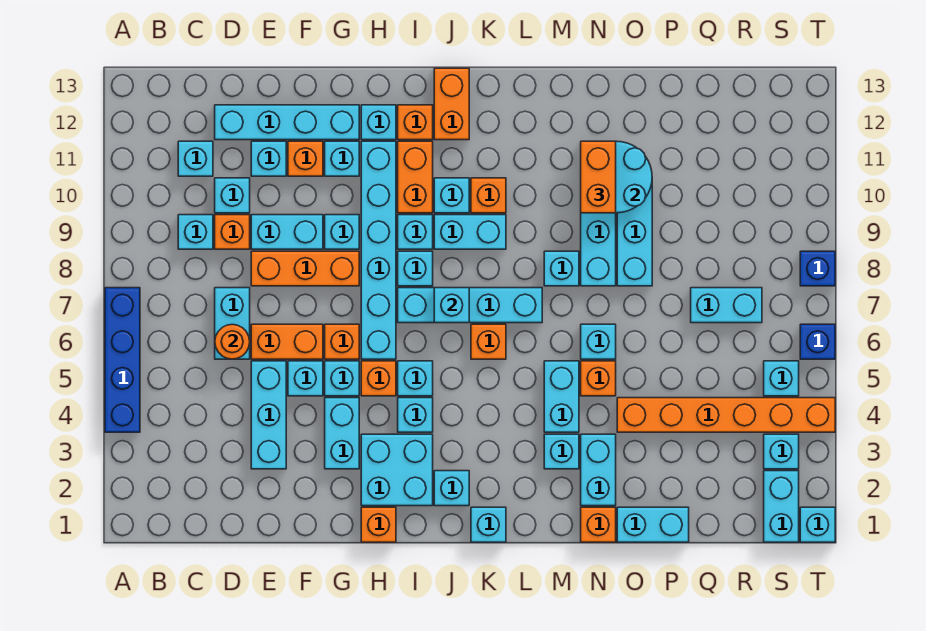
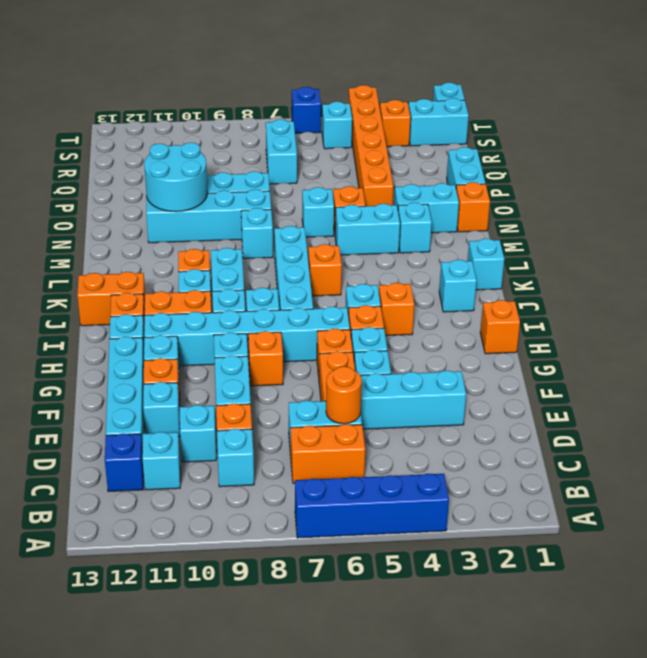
orange brick E8:G8 level 1 -> orange brick G8 level 1
cyan brick G3:G4 level 1 -> none
cyan brick H2:I3 level 1 -> none
cyan brick I4 level 1 -> orange brick I4 level 1
cyan brick J7 level 2 -> none
orange brick N10:N11 level 3 -> orange brick C6:C7 level 1
cyan brick S3 level 1 -> orange brick S3 level 1
blue brick T8 level 1 -> blue brick C12 level 1

